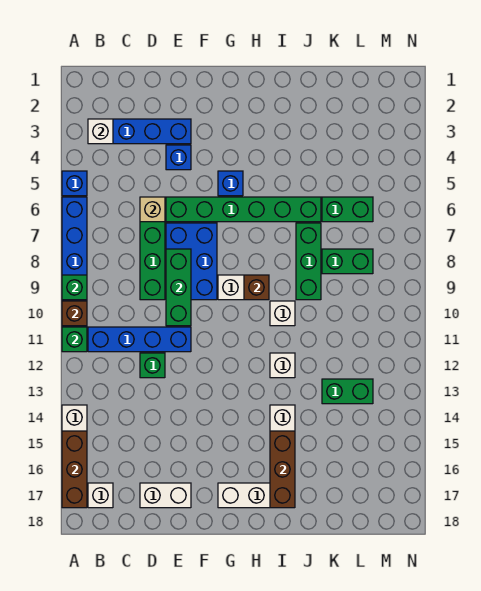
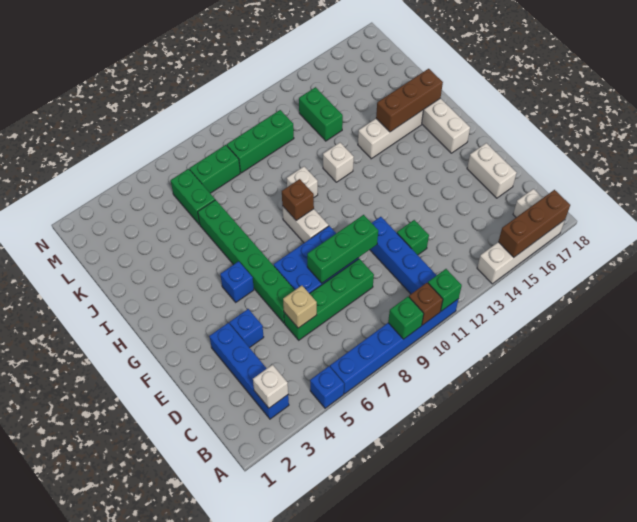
green brick J7:J9 level 1 -> green brick L9:L11 level 1
green brick K8:L8 level 1 -> green brick L7:L8 level 1

